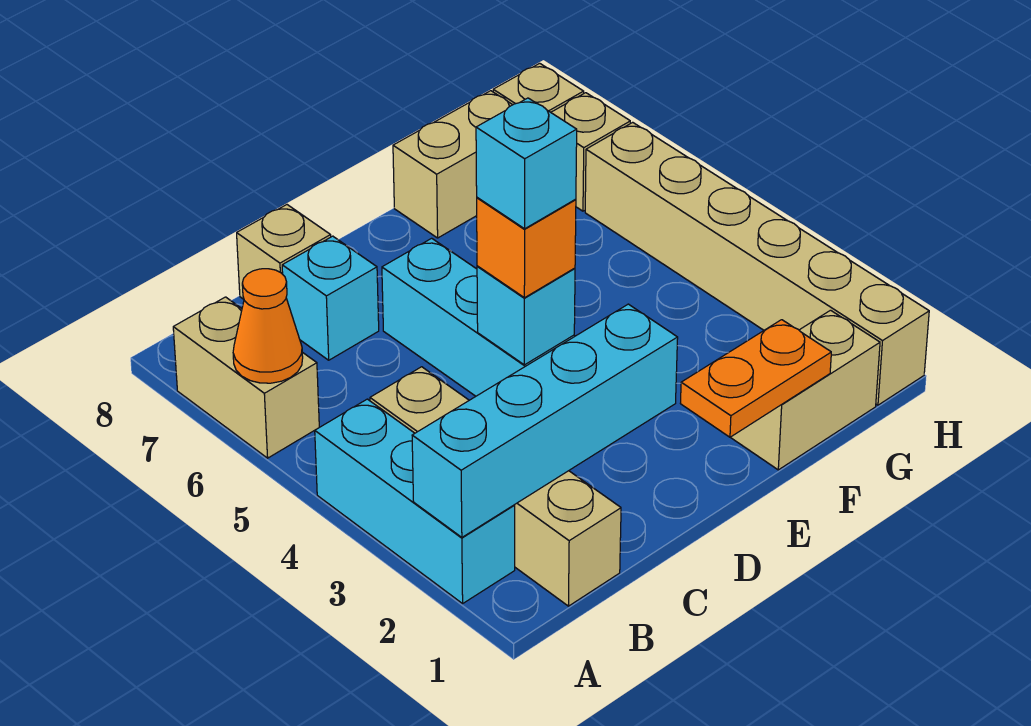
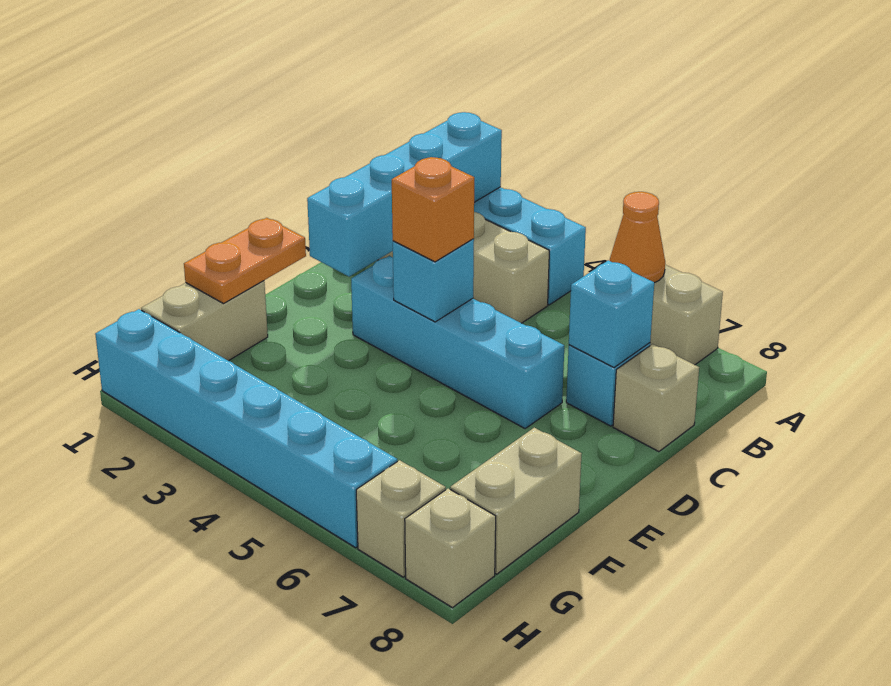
cyan brick D4 level 4 -> cyan brick C7 level 2
tan brick H1:H6 level 1 -> cyan brick H1:H6 level 1

